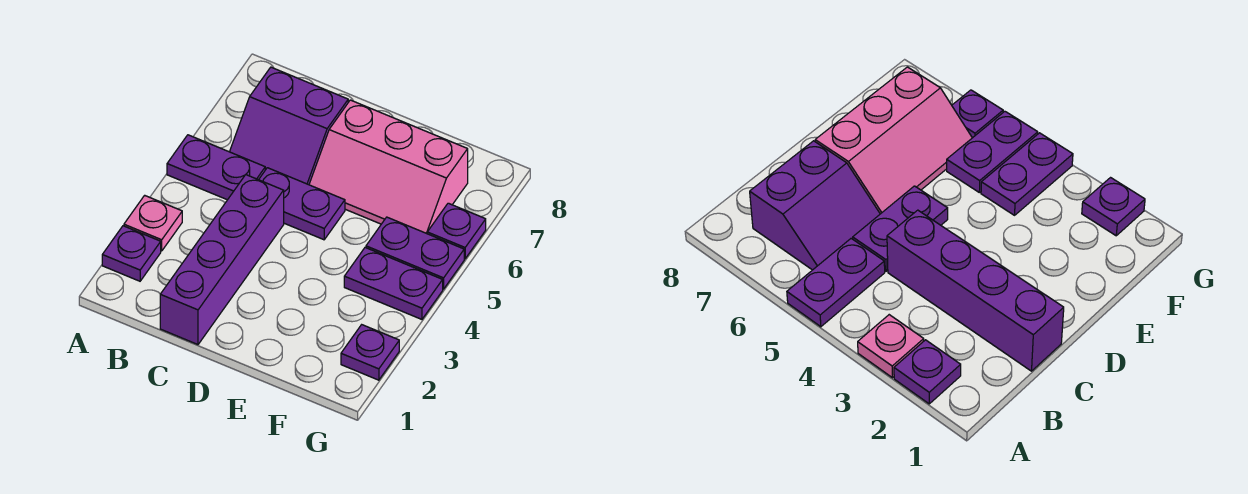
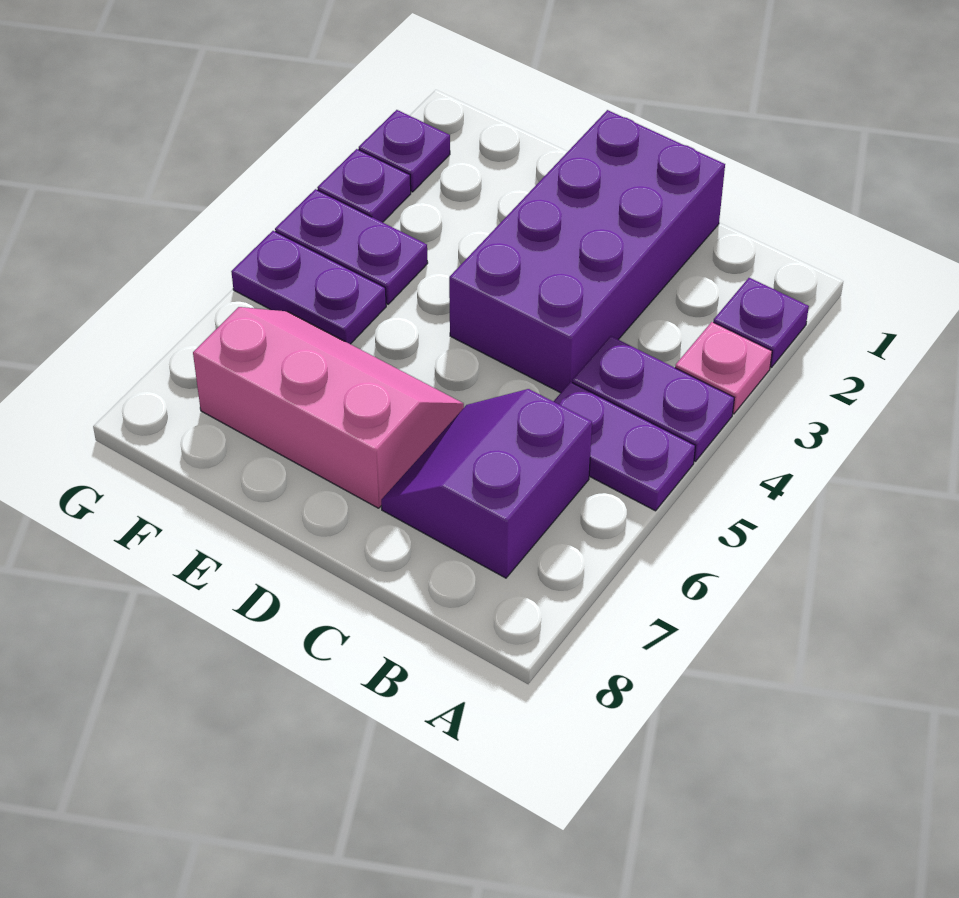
purple slope B6:C7 level 1 top 7 -> purple slope B6:C7 level 1 top B
purple brick C1:C4 level 1 -> purple brick C1:D4 level 1
purple plate C5:D5 level 1 -> purple plate A4:B4 level 1
purple plate G6 level 1 -> purple plate G3 level 1

